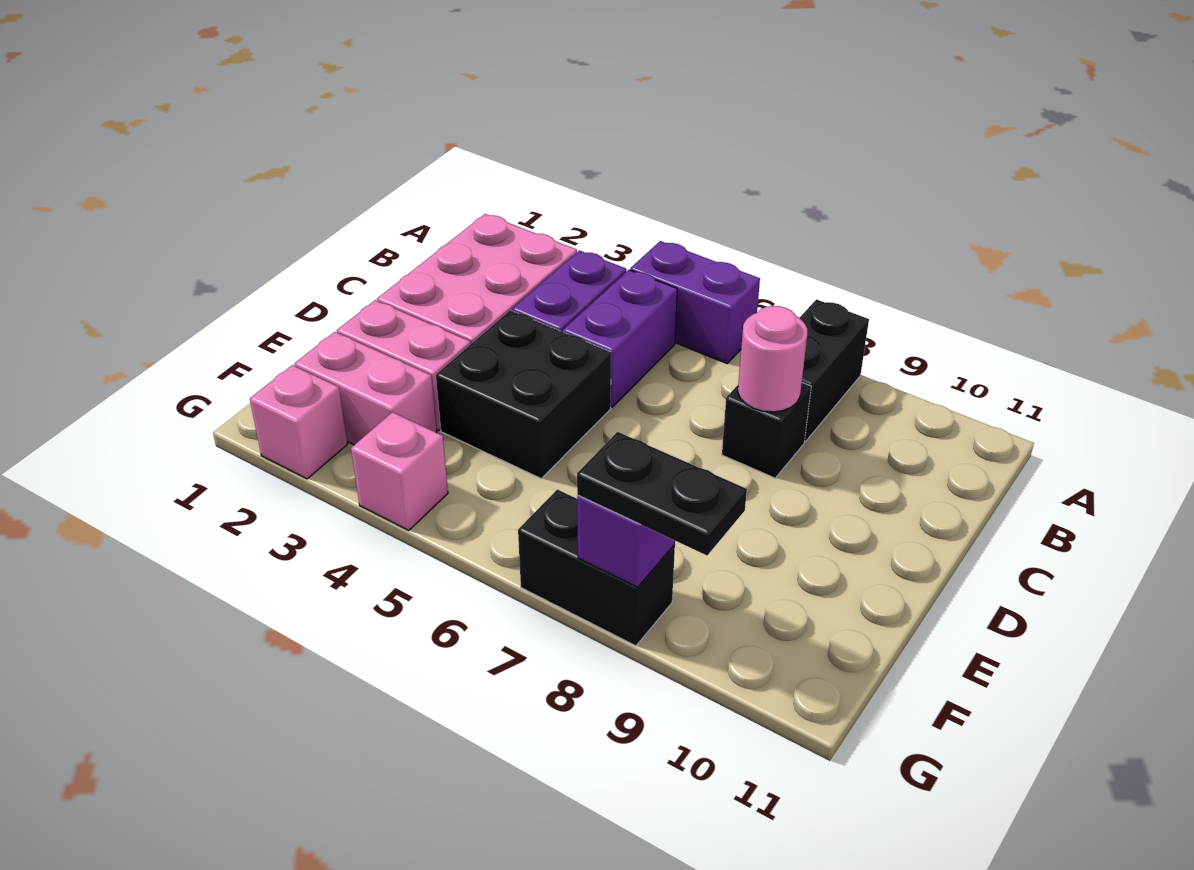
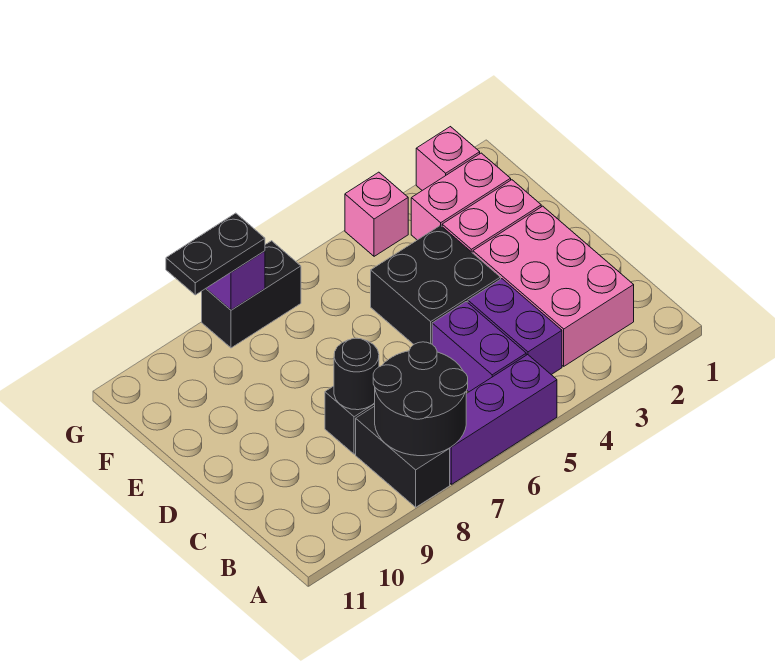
purple brick A5:A6 level 1 -> purple brick A5:A7 level 1
none -> black round brick A7:B8 level 2
pink round brick C8 level 2 -> black round brick C8 level 2

